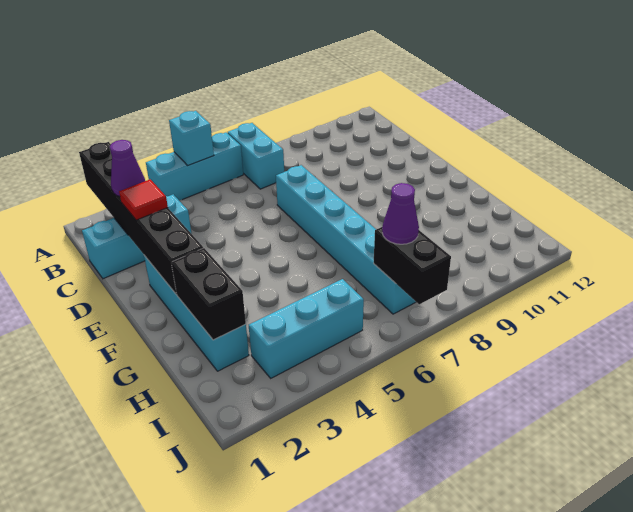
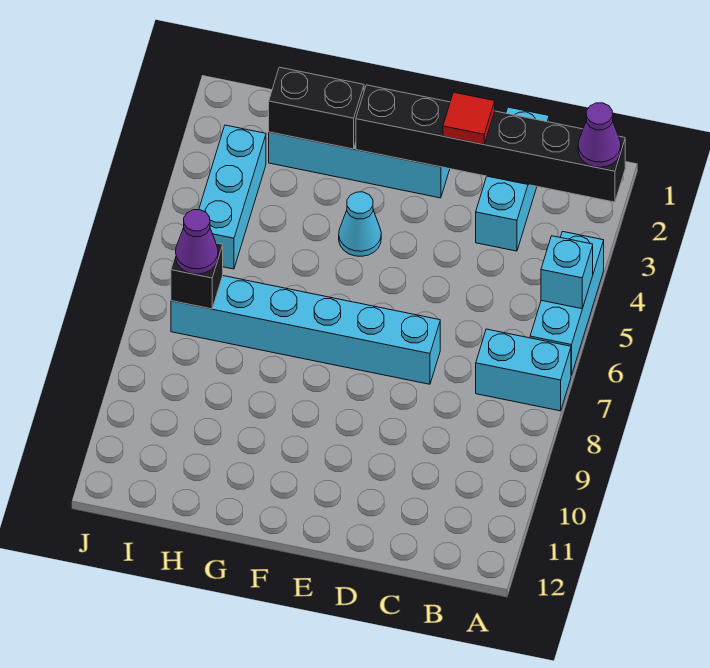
purple cone C2 level 3 -> purple cone A2 level 3
none -> cyan cone F4 level 1
black brick I7:J7 level 2 -> black brick I7 level 2

